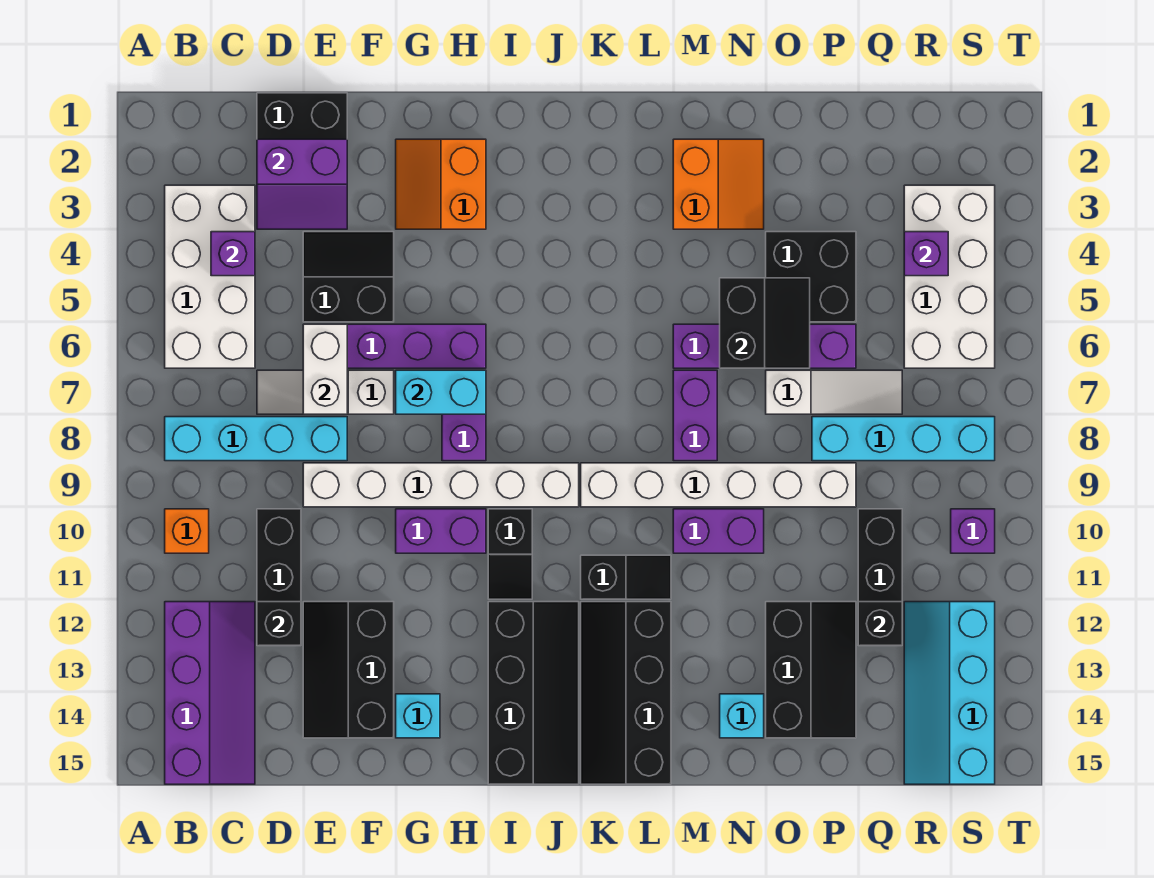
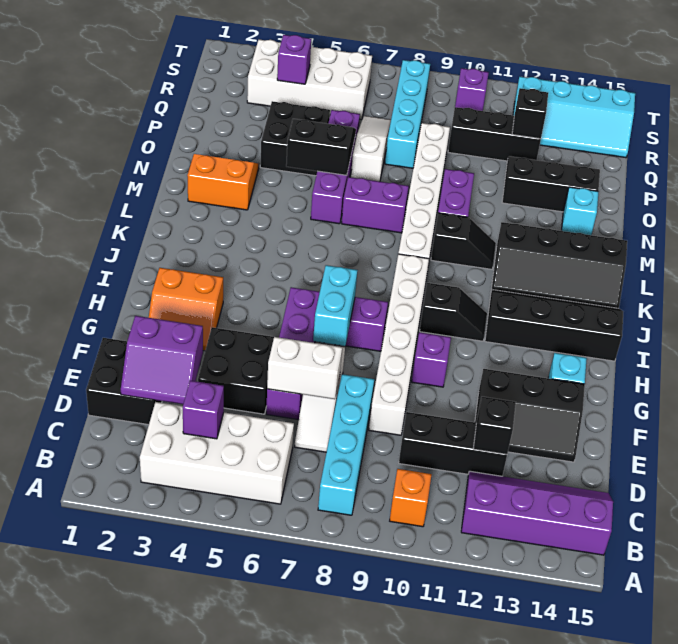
purple slope D2:E3 level 2 top 2 -> purple slope D2:E3 level 2 top E
black slope E4:F5 level 1 top 5 -> black brick E4:F5 level 1
purple brick G10:H10 level 1 -> purple brick G10 level 1
black slope K11:L11 level 1 top K -> black slope L10:L11 level 1 top 10

